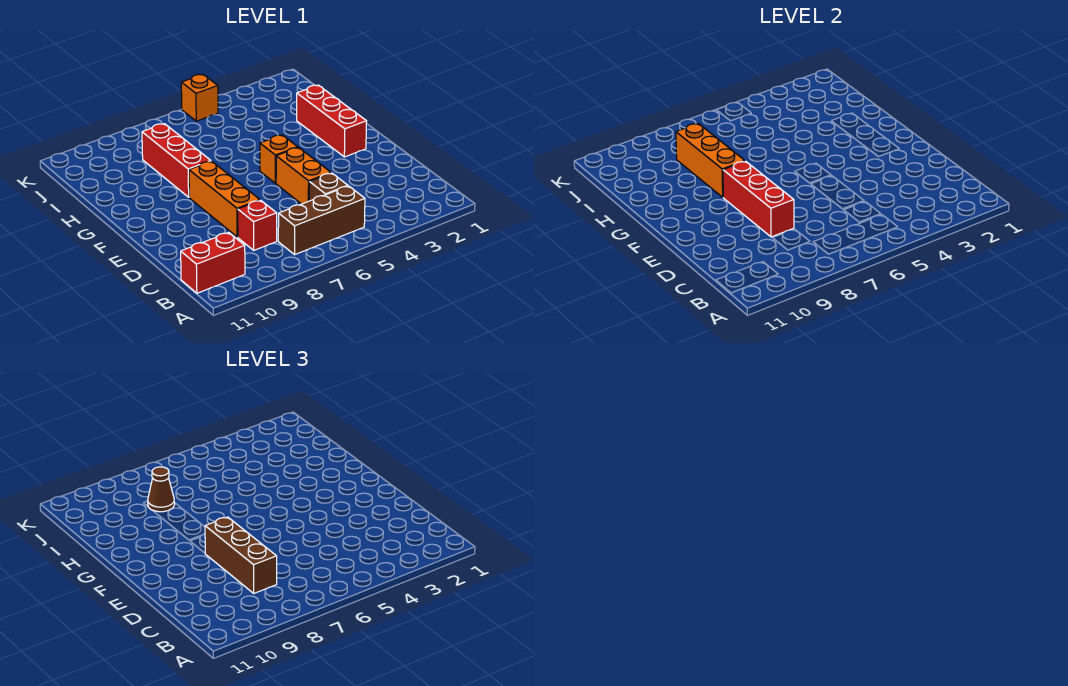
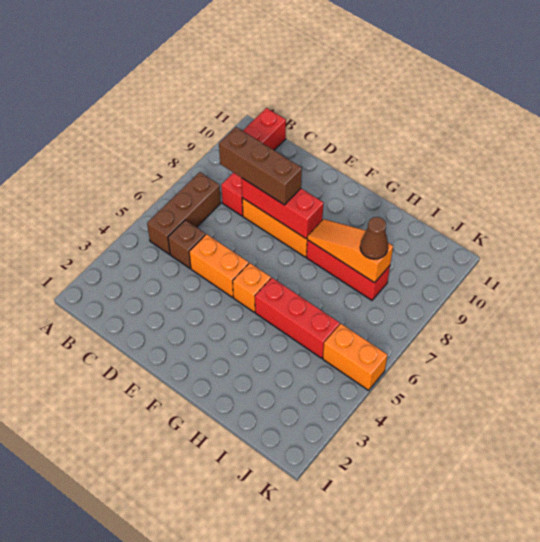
red brick F2:H2 level 1 -> red brick G5:I5 level 1
orange brick G8:I8 level 2 -> orange slope G8:I8 level 2 top I
orange brick K5 level 1 -> orange brick J5:K5 level 1

